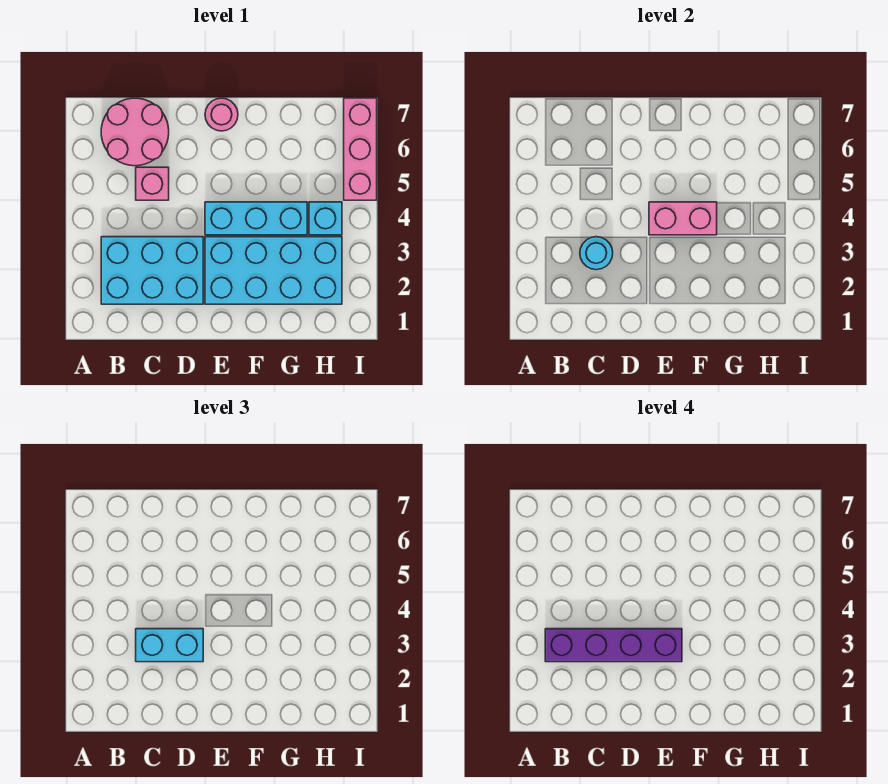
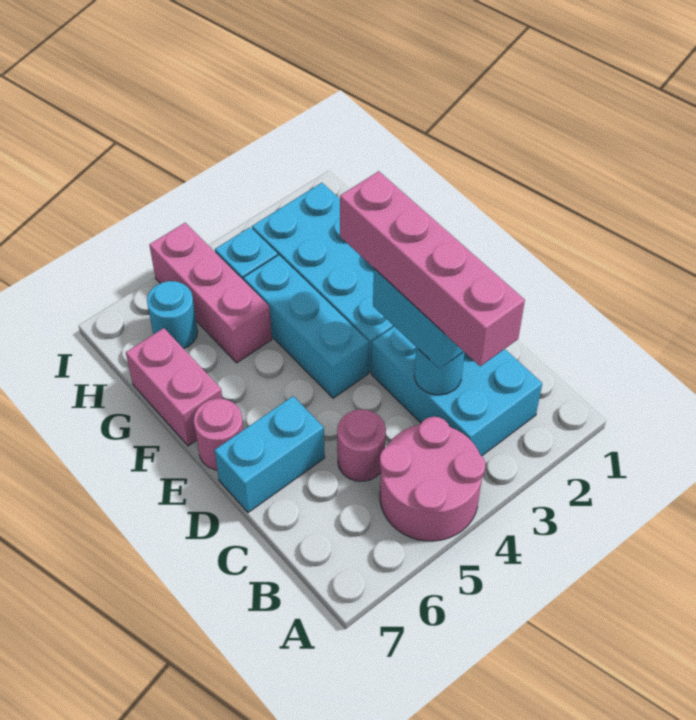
purple brick B3:E3 level 4 -> pink brick B3:E3 level 4
pink round brick B6:C7 level 1 -> pink round brick A4:B5 level 1
pink brick C5 level 1 -> pink round brick C5 level 1
none -> cyan brick D6:D7 level 1
pink brick E4:F4 level 2 -> pink brick F7:G7 level 1
none -> cyan round brick H6 level 1
pink brick I5:I7 level 1 -> pink brick G5:I5 level 1

